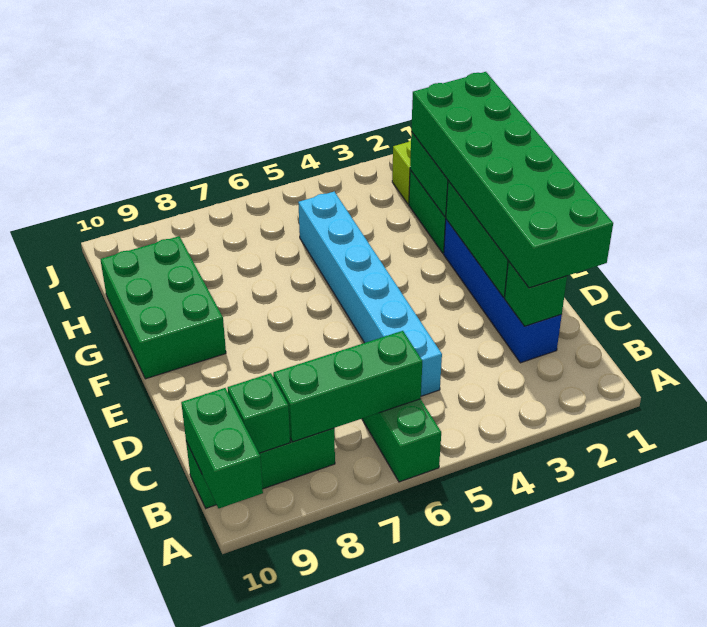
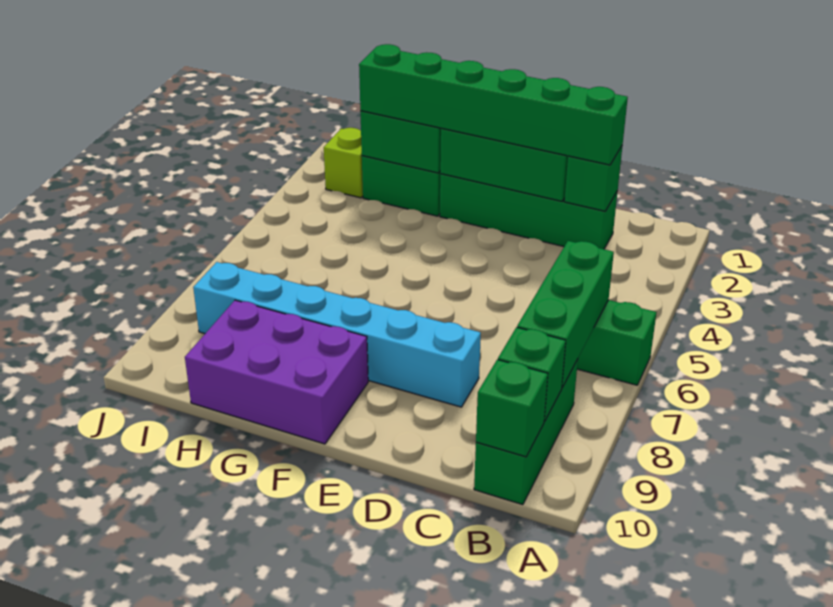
green brick A10:B10 level 2 -> green brick B10 level 2
green brick C1:H2 level 3 -> green brick C2:H2 level 3
blue brick C2:F2 level 1 -> green brick C2:F2 level 1
cyan brick C5:H5 level 1 -> cyan brick D8:I8 level 1
green brick F9:H10 level 1 -> purple brick F9:H10 level 1

